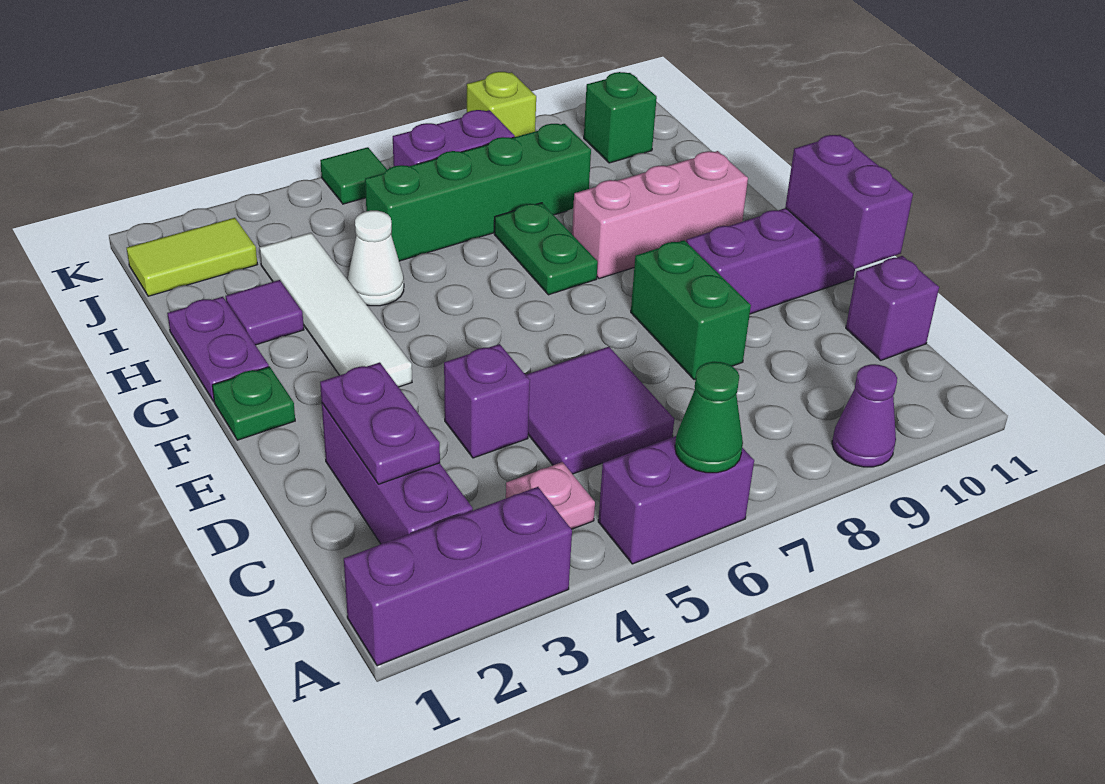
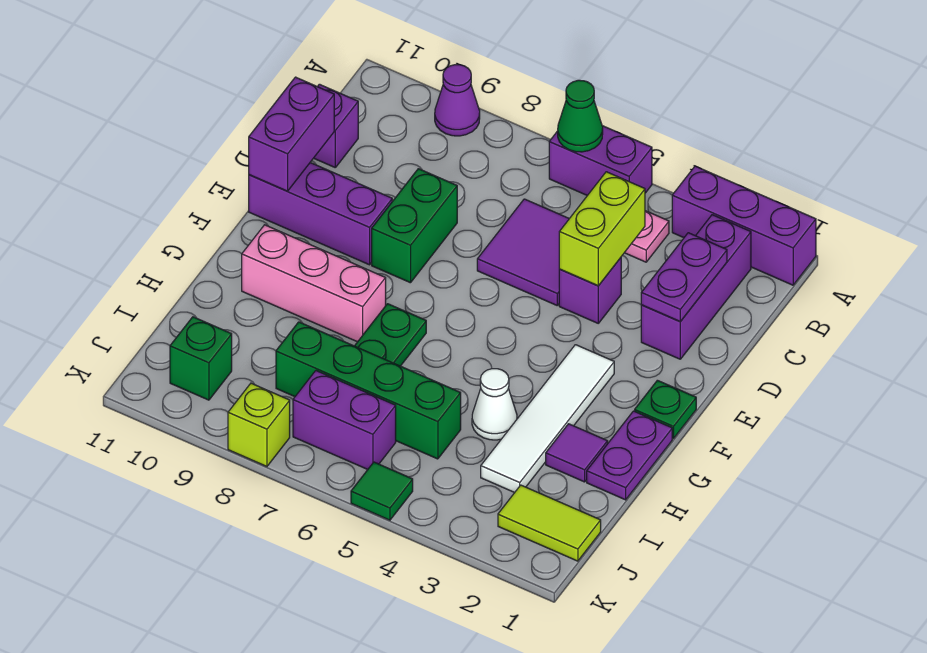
none -> lime brick C4:D4 level 2

